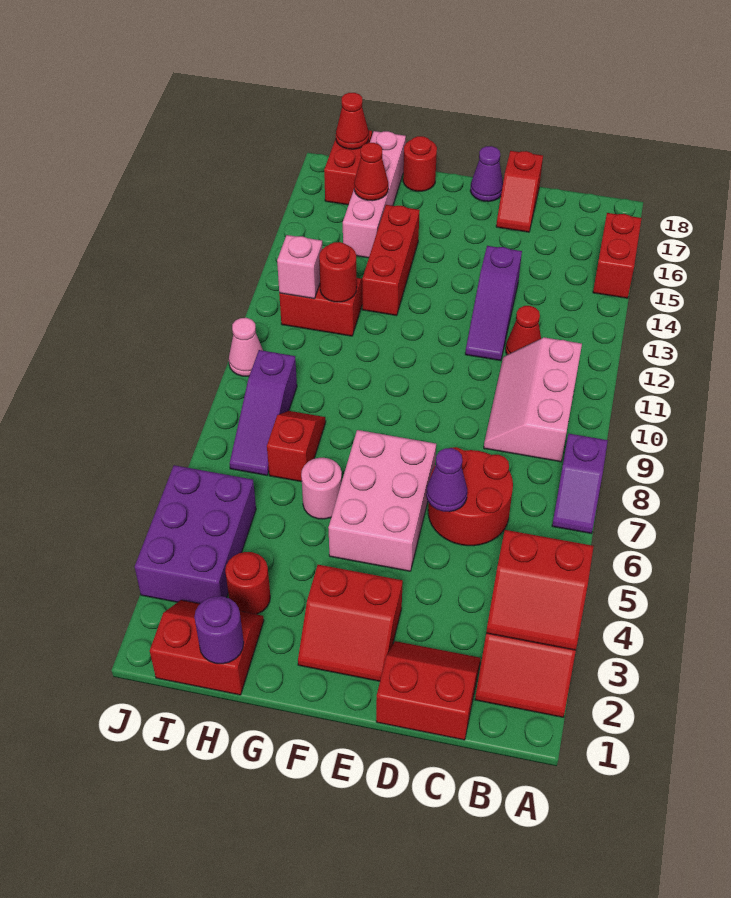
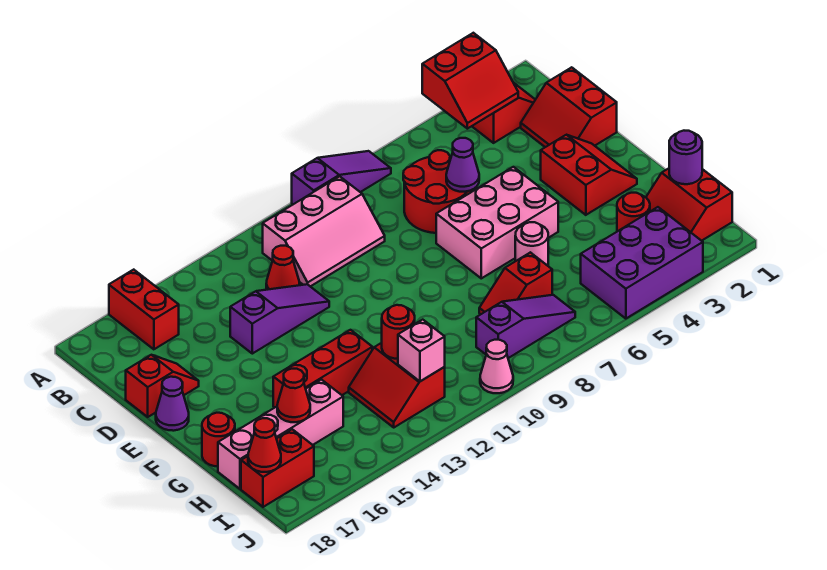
red slope A3:B4 level 2 top 4 -> red slope A3:B4 level 2 top A
purple slope A7:A8 level 1 top 8 -> purple slope A7:A9 level 1 top 9
red brick A15:A16 level 1 -> red brick A16:B16 level 1

